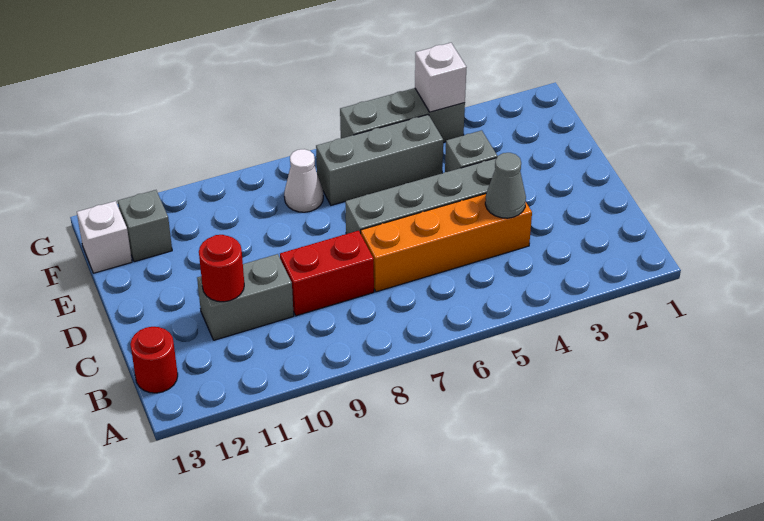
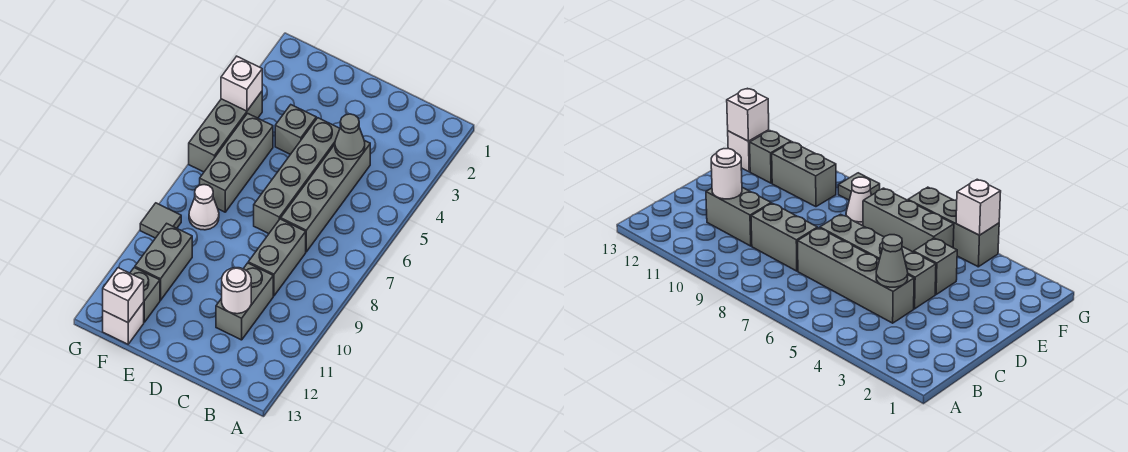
red round brick B13 level 1 -> none
orange brick C4:C7 level 1 -> grey brick C4:C7 level 1
red brick C8:C9 level 1 -> grey brick C8:C9 level 1
red round brick C11 level 2 -> white round brick C11 level 2
none -> grey brick F10:F11 level 1
none -> white brick F13 level 2
none -> grey tile G9 level 1

